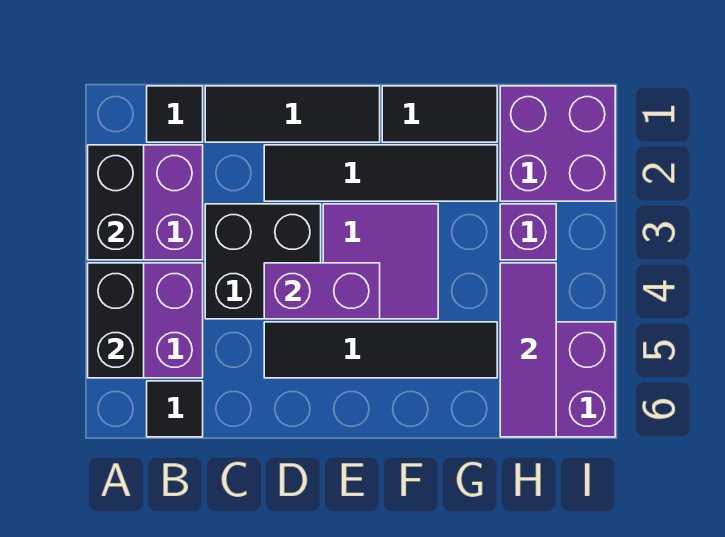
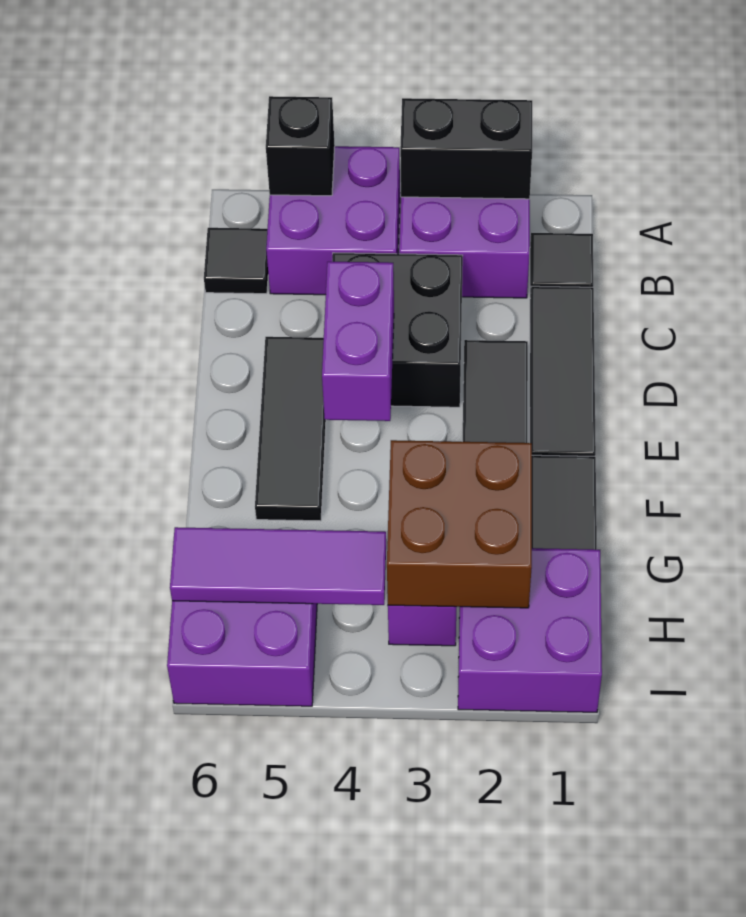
black brick A4:A5 level 2 -> black brick A5 level 2
black tile D5:G5 level 1 -> black tile D5:F5 level 1
purple tile E3:F4 level 1 -> none
none -> brown brick G2:H3 level 2

